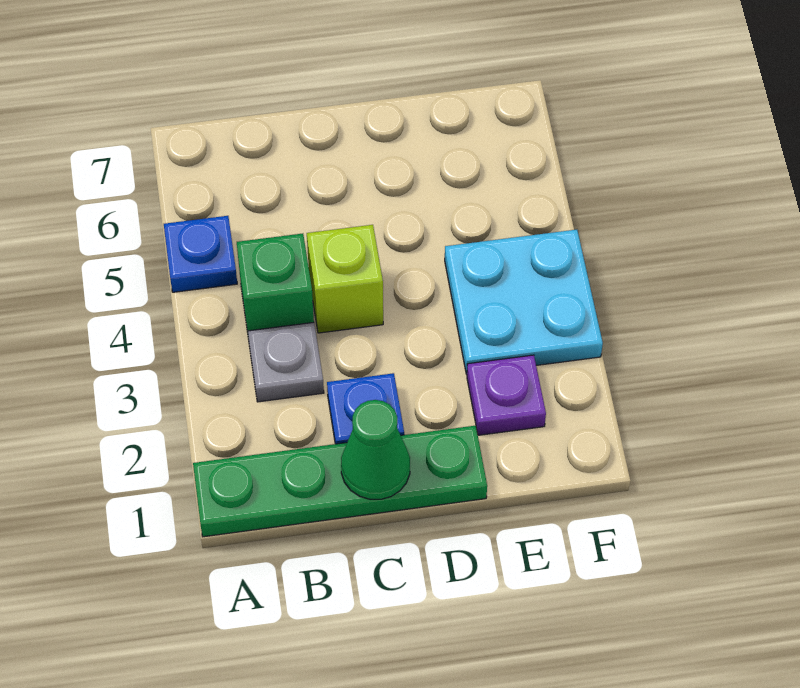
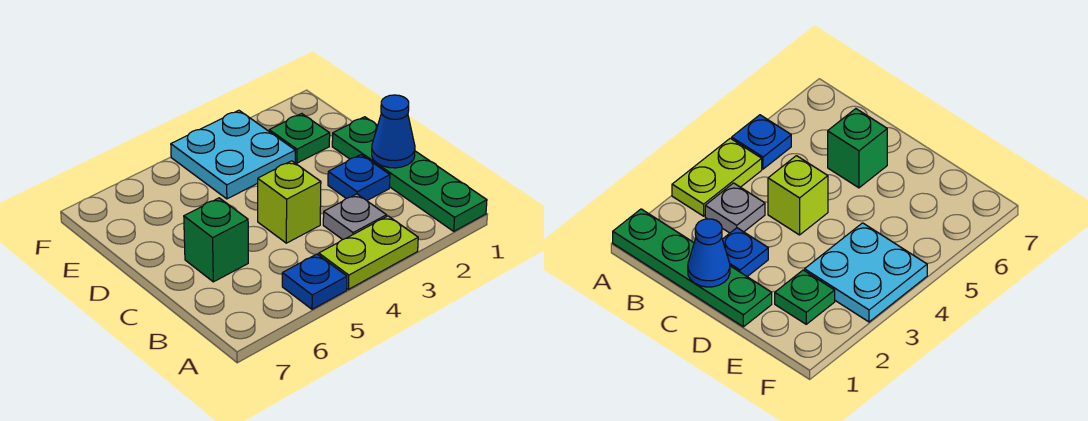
none -> lime plate A3:A4 level 1
green brick B4 level 1 -> green brick C6 level 1
green cone C1 level 2 -> blue cone C1 level 2
purple plate E2 level 1 -> green plate E2 level 1

